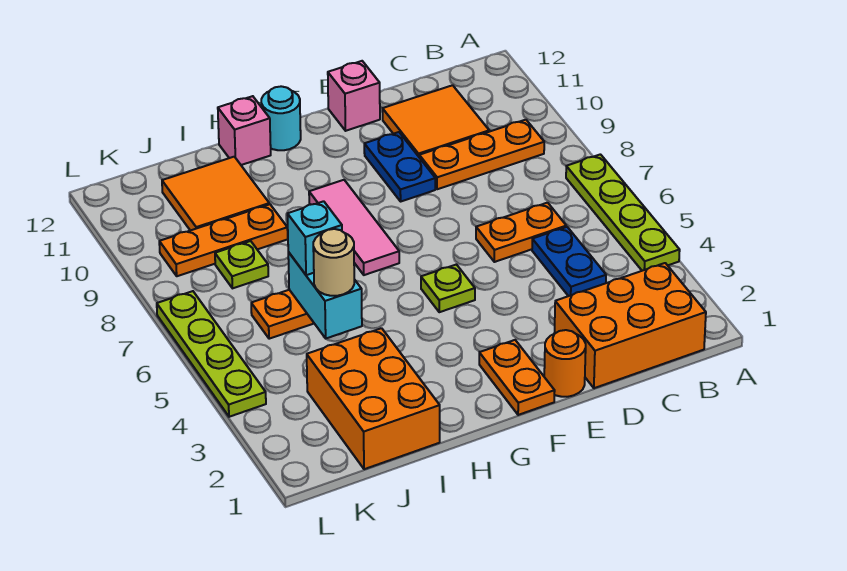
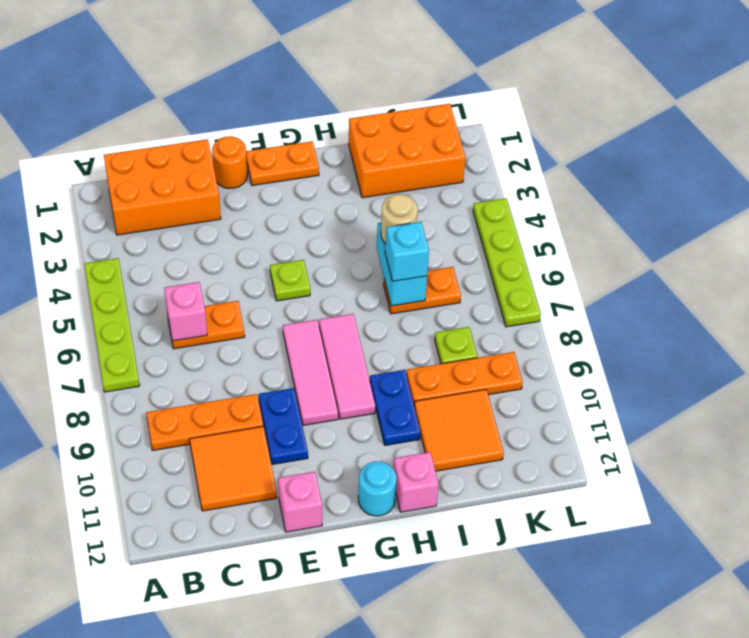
blue plate C4:C5 level 1 -> blue plate H9:H10 level 1
none -> pink brick C6 level 2
orange plate F1:F2 level 1 -> orange plate F1:G1 level 1
none -> pink tile F7:F9 level 1
orange brick I1:J3 level 1 -> orange brick I1:K2 level 1

